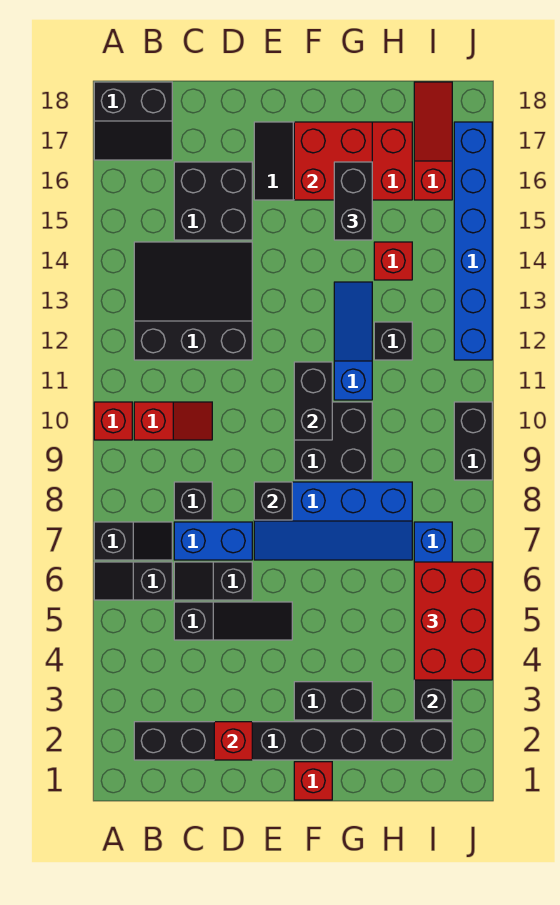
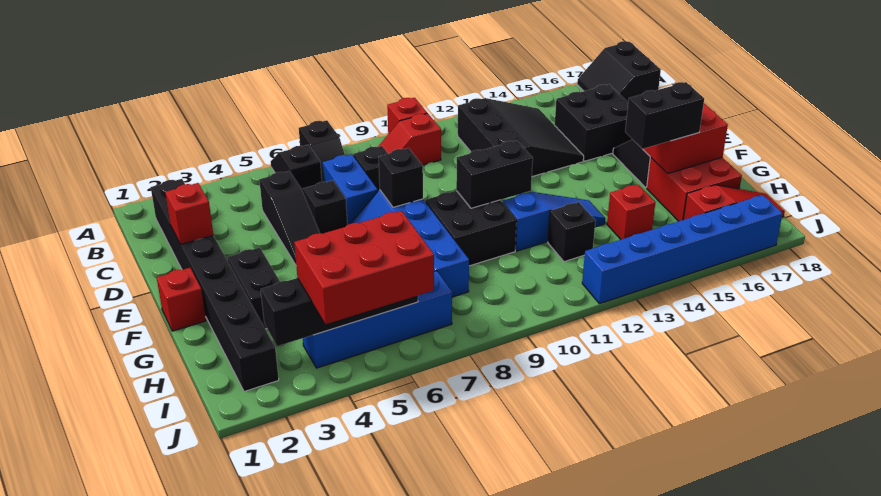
red slope B10:C10 level 1 top B -> red slope B9:B10 level 1 top 10
black brick J9:J10 level 1 -> none

